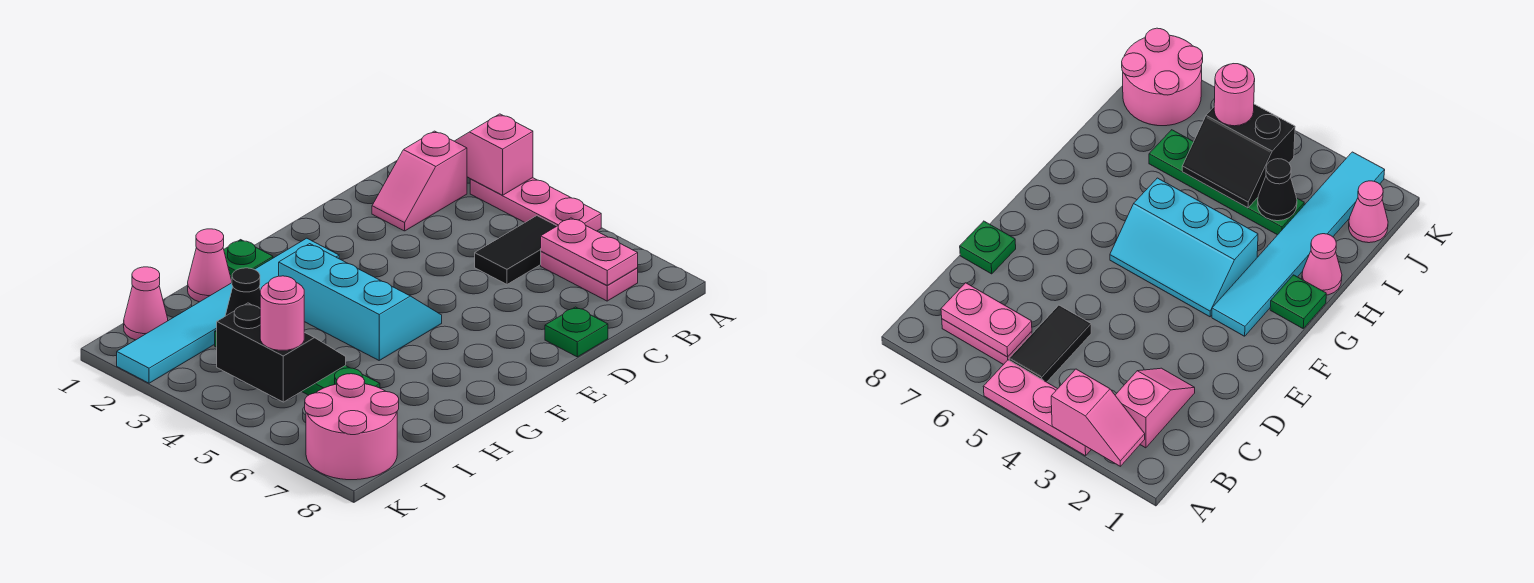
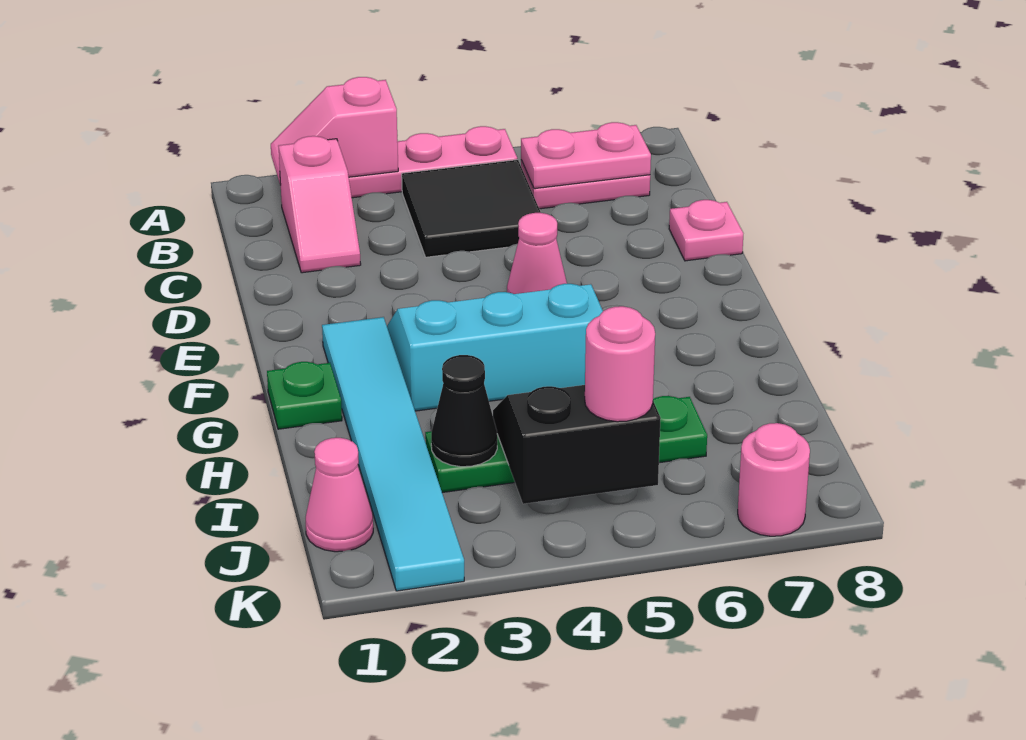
black tile B5:C5 level 1 -> black tile B4:C5 level 1
green plate D8 level 1 -> pink plate D8 level 1
pink cone H1 level 1 -> pink cone E5 level 1
pink round brick J7:K8 level 1 -> pink round brick K7 level 1

